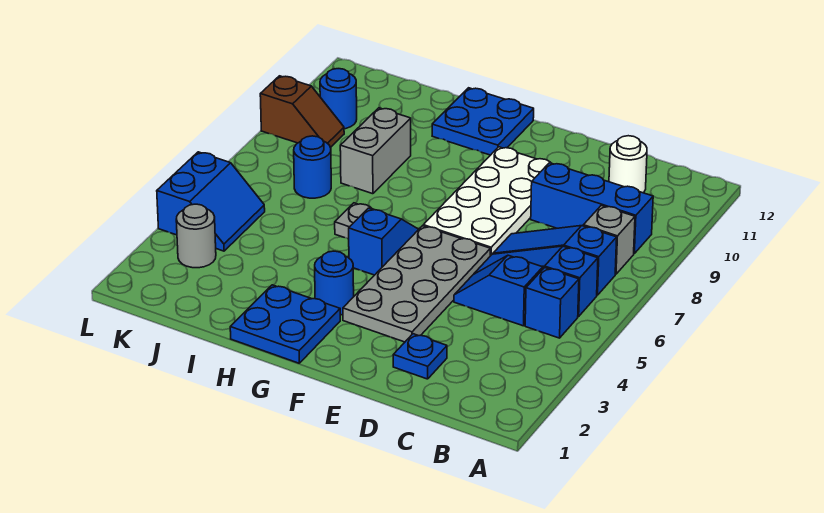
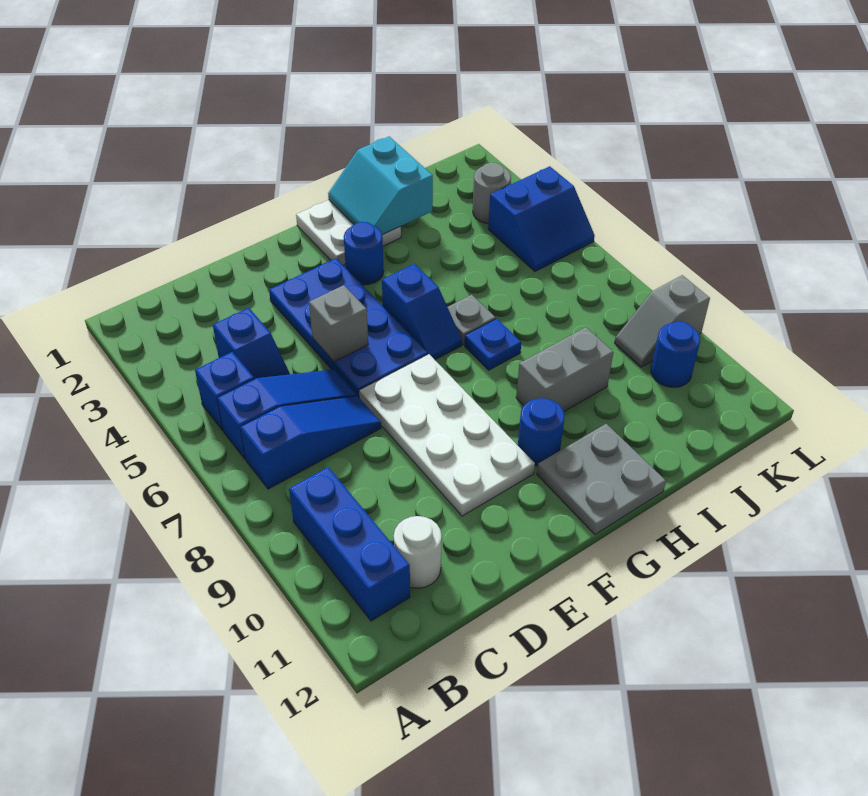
grey brick B8 level 1 -> grey brick E5 level 2
blue brick B9:D9 level 1 -> blue brick B9:B11 level 1
blue slope C5:D5 level 1 top C -> blue slope C4:C5 level 1 top 4
blue plate D2 level 1 -> blue plate H7 level 1
grey plate E3:F6 level 1 -> blue plate E3:F6 level 1
blue plate G1:H2 level 1 -> white plate G1:H2 level 1
blue plate G11:H12 level 1 -> grey plate G11:H12 level 1
none -> cyan slope H1:I2 level 2 top I
grey brick I8:I9 level 1 -> grey brick H9:I9 level 1
blue round brick J7 level 1 -> blue round brick G10 level 1
blue slope K4:L5 level 1 top L -> blue slope K4:L5 level 1 top 4
brown slope K9:L9 level 1 top L -> grey slope K9:L9 level 1 top L

